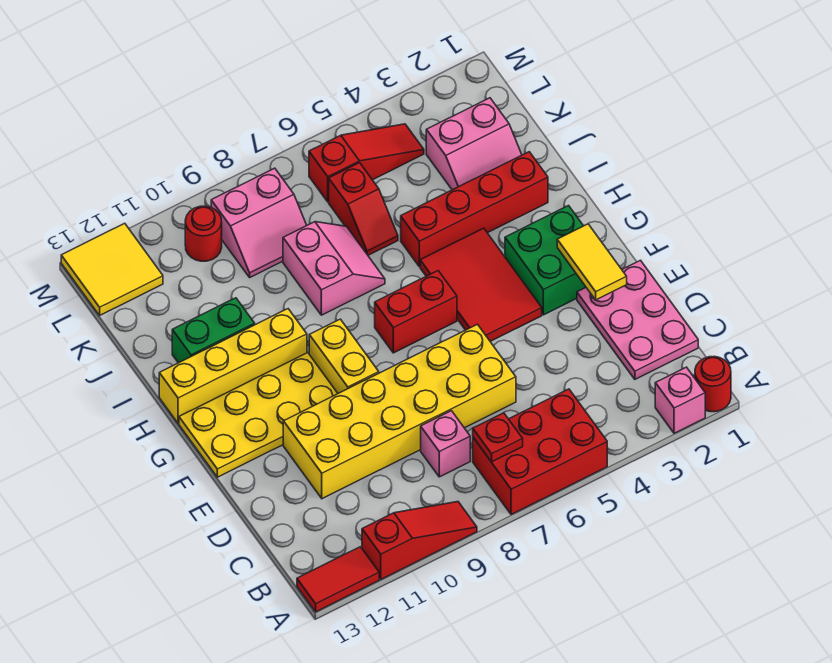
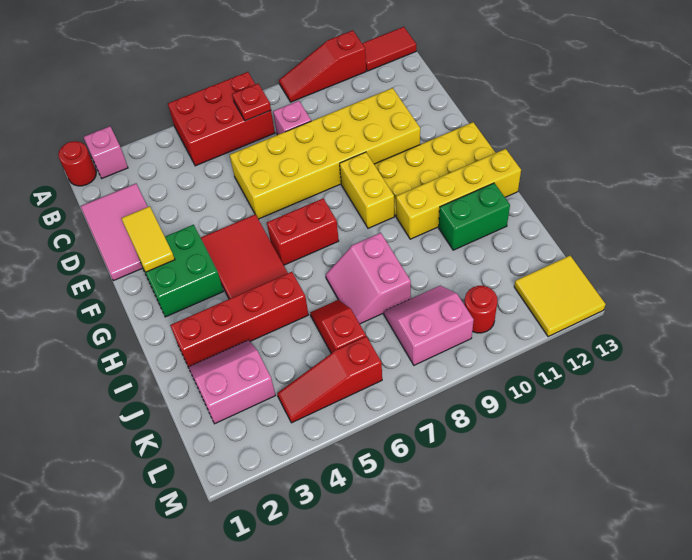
pink plate C1:E2 level 1 -> pink tile C1:E2 level 1

